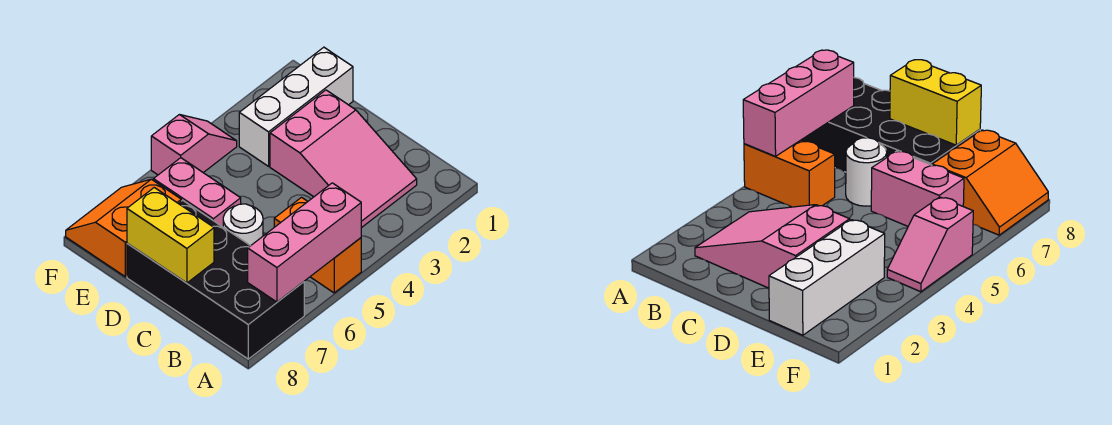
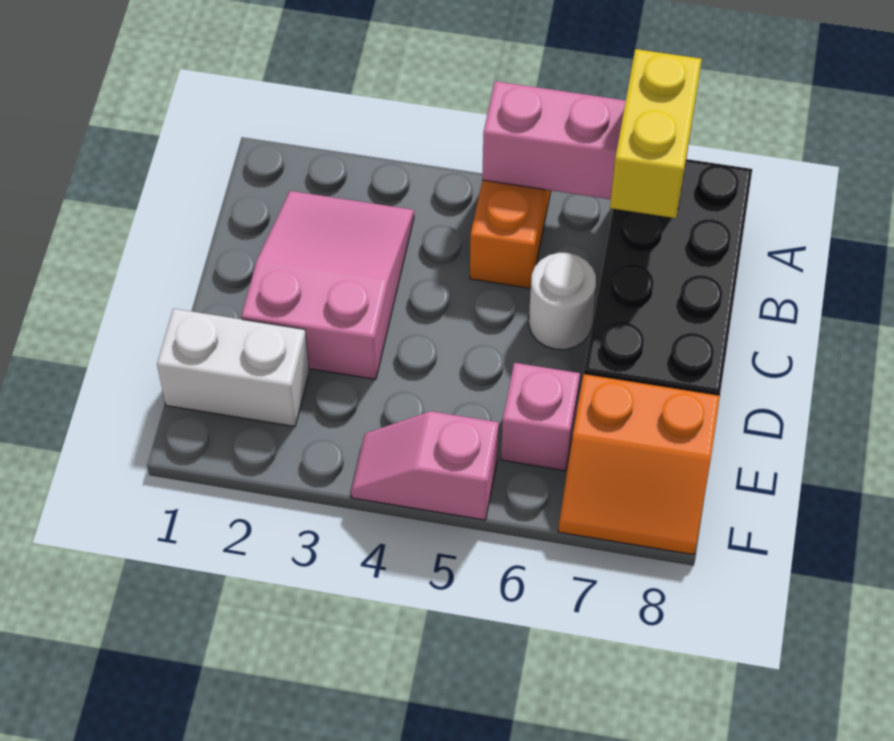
yellow brick C8:D8 level 2 -> yellow brick A7:B7 level 3
pink brick D6:E6 level 1 -> pink brick E6 level 1
white brick E1:E3 level 1 -> white brick E1:E2 level 1

